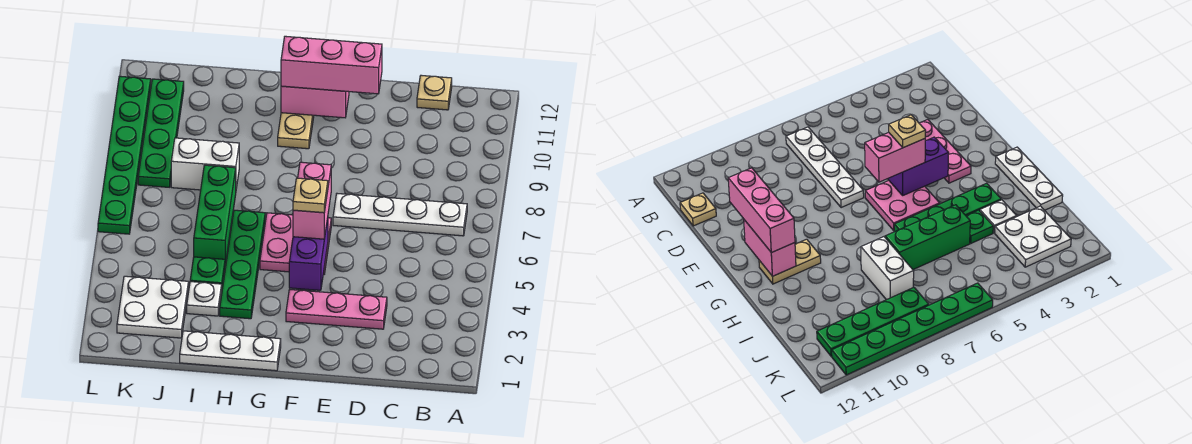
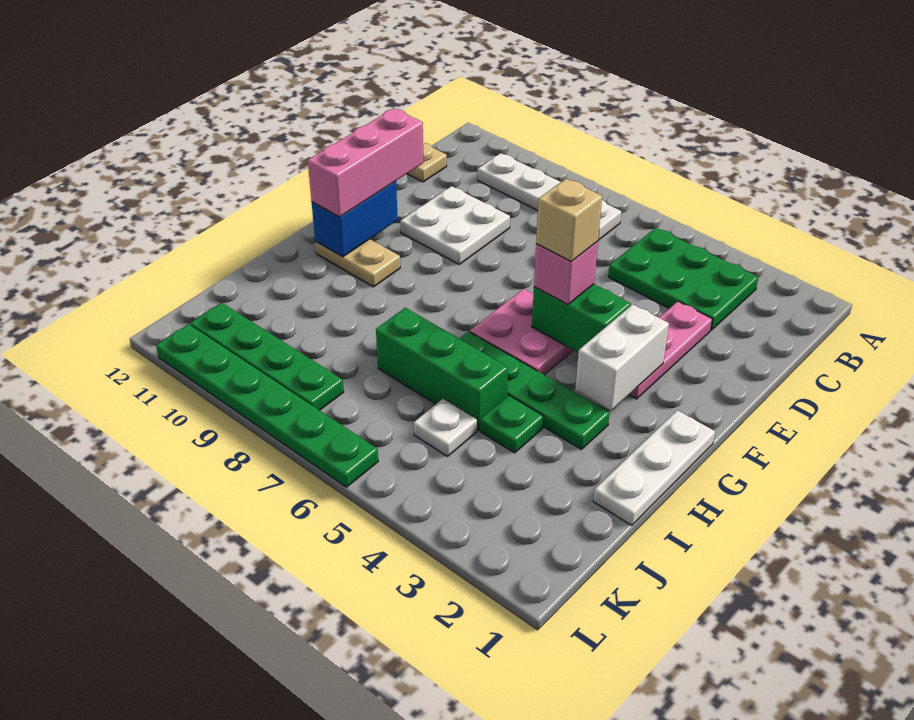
none -> green plate B3:C5 level 1
white plate B7:E7 level 1 -> white plate B7:B10 level 1
purple brick F4:F5 level 2 -> green brick F4:F5 level 2
pink brick F5:F6 level 3 -> pink brick F5 level 3
tan plate F5 level 4 -> tan brick F5 level 4
pink brick F11:G11 level 2 -> blue brick F11:G11 level 2
white plate I3 level 1 -> white plate J5 level 1
white brick I8:J8 level 1 -> white brick F3:G3 level 2
white plate J2:K3 level 1 -> white plate D9:E10 level 1

